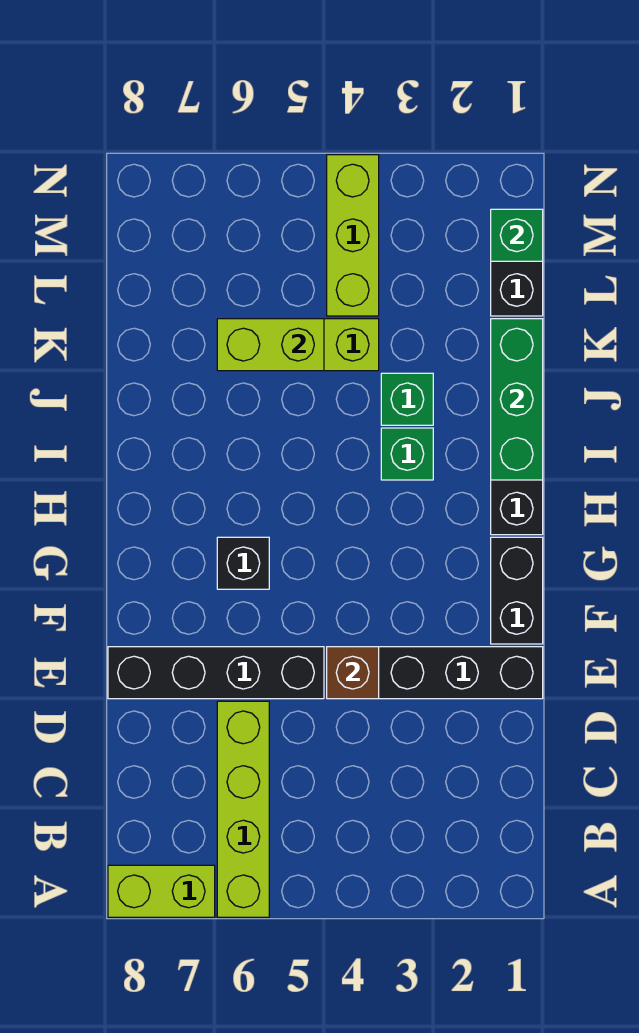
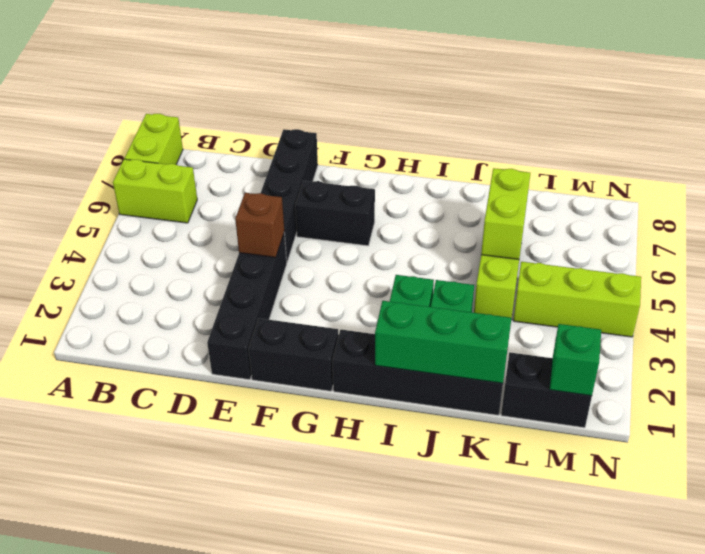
lime brick A6:D6 level 1 -> lime brick A6:B6 level 1
black brick G6 level 1 -> black brick F6:G6 level 1

